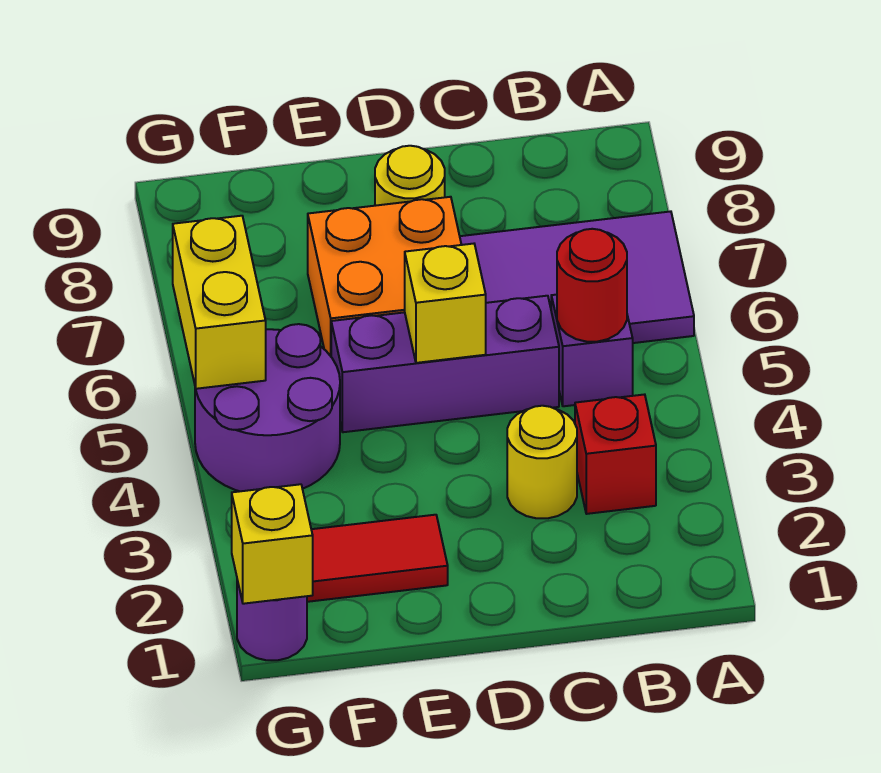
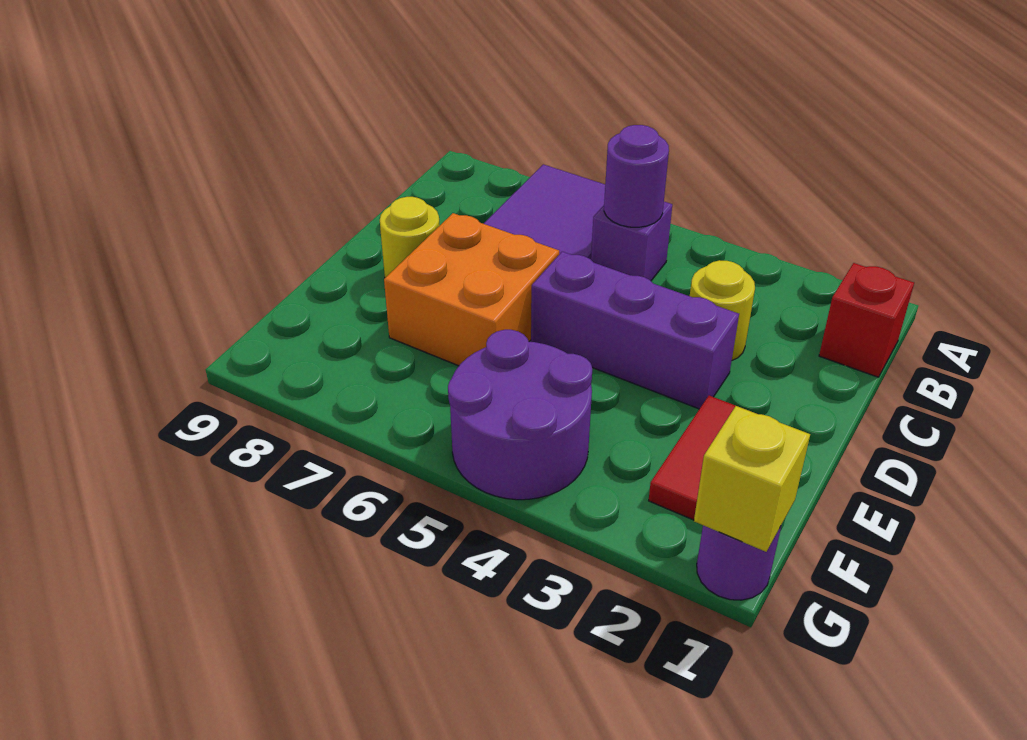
red brick B3 level 1 -> red brick B1 level 1
red round brick B5 level 2 -> purple round brick B5 level 2
purple brick C5:E5 level 1 -> purple brick D3:D5 level 1
yellow brick D5 level 2 -> none
yellow brick G5:G6 level 2 -> none

